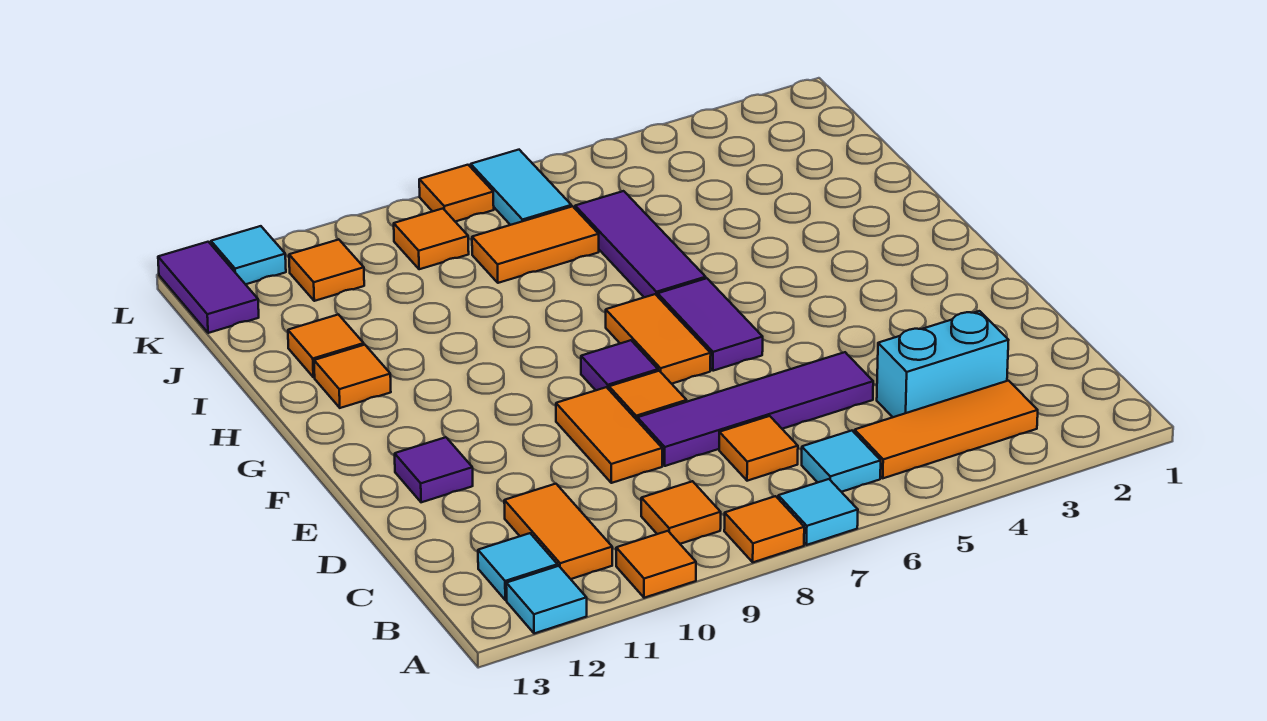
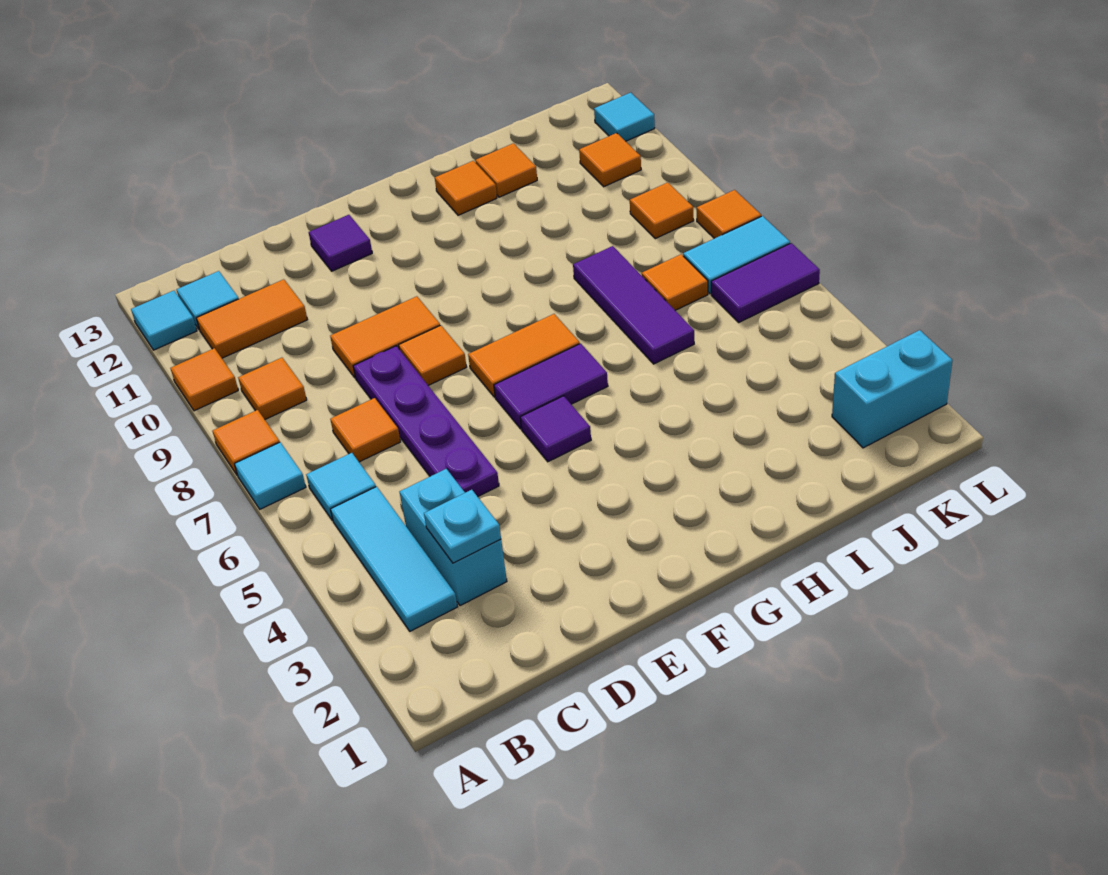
orange tile B3:B5 level 1 -> cyan tile B3:B5 level 1
none -> cyan plate C3 level 2
purple tile D5:D8 level 1 -> purple plate D5:D8 level 1
purple tile F8 level 1 -> purple tile F5 level 1
purple tile H6:J6 level 1 -> purple tile I6:I8 level 1
orange tile J7:J8 level 1 -> orange tile J7 level 1
none -> cyan brick K2:L2 level 1
purple tile K13:L13 level 1 -> purple tile K6:L6 level 1

